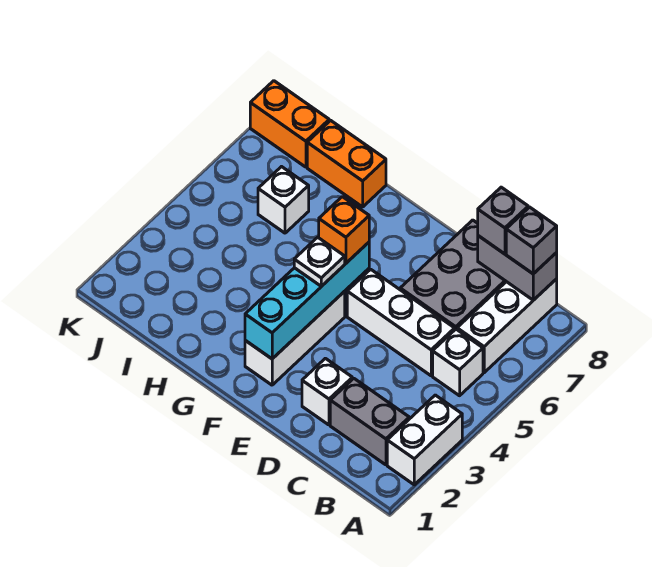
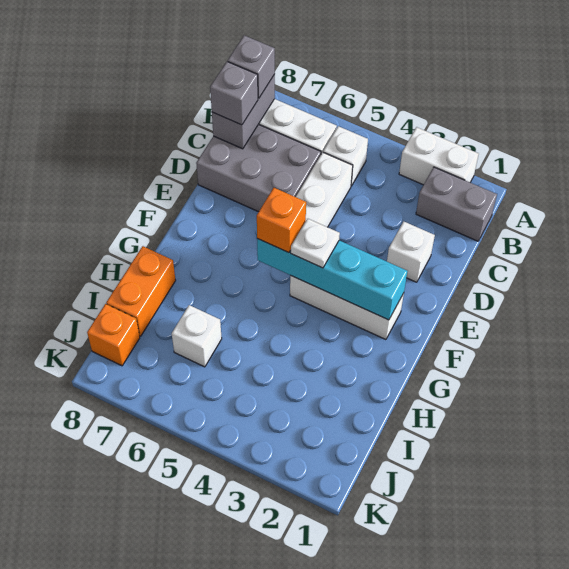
grey brick B2:C2 level 1 -> grey brick B1:B2 level 1
orange brick J8:K8 level 1 -> orange brick J8 level 1

